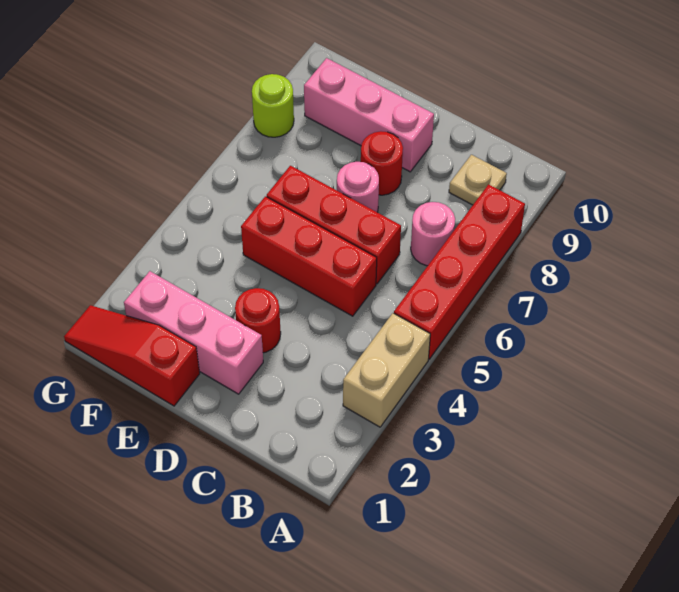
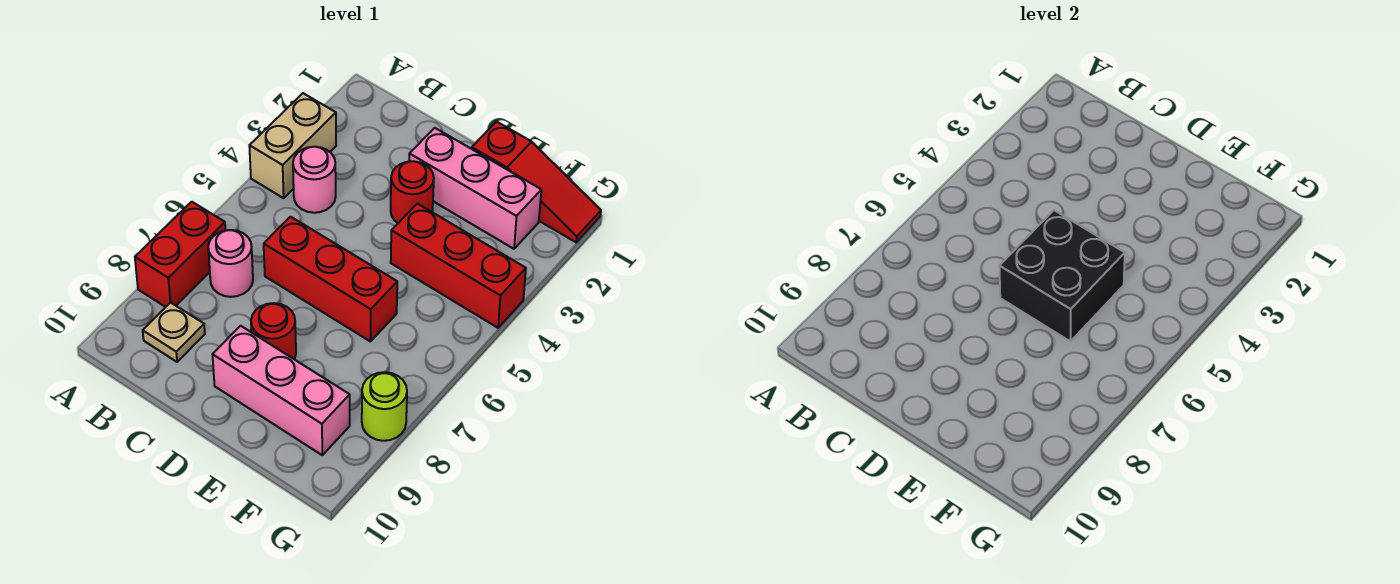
red brick A5:A8 level 1 -> red brick A7:A8 level 1
red brick C5:E5 level 1 -> red brick E4:G4 level 1
none -> black brick D5:E6 level 2
pink round brick D7 level 1 -> pink round brick B4 level 1

